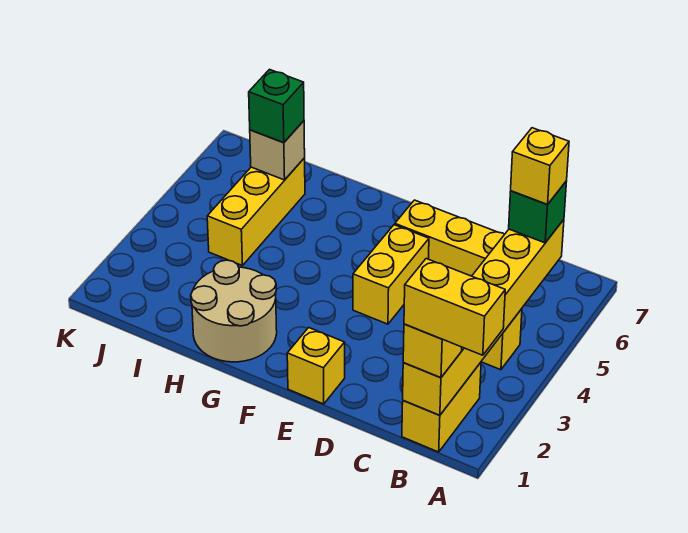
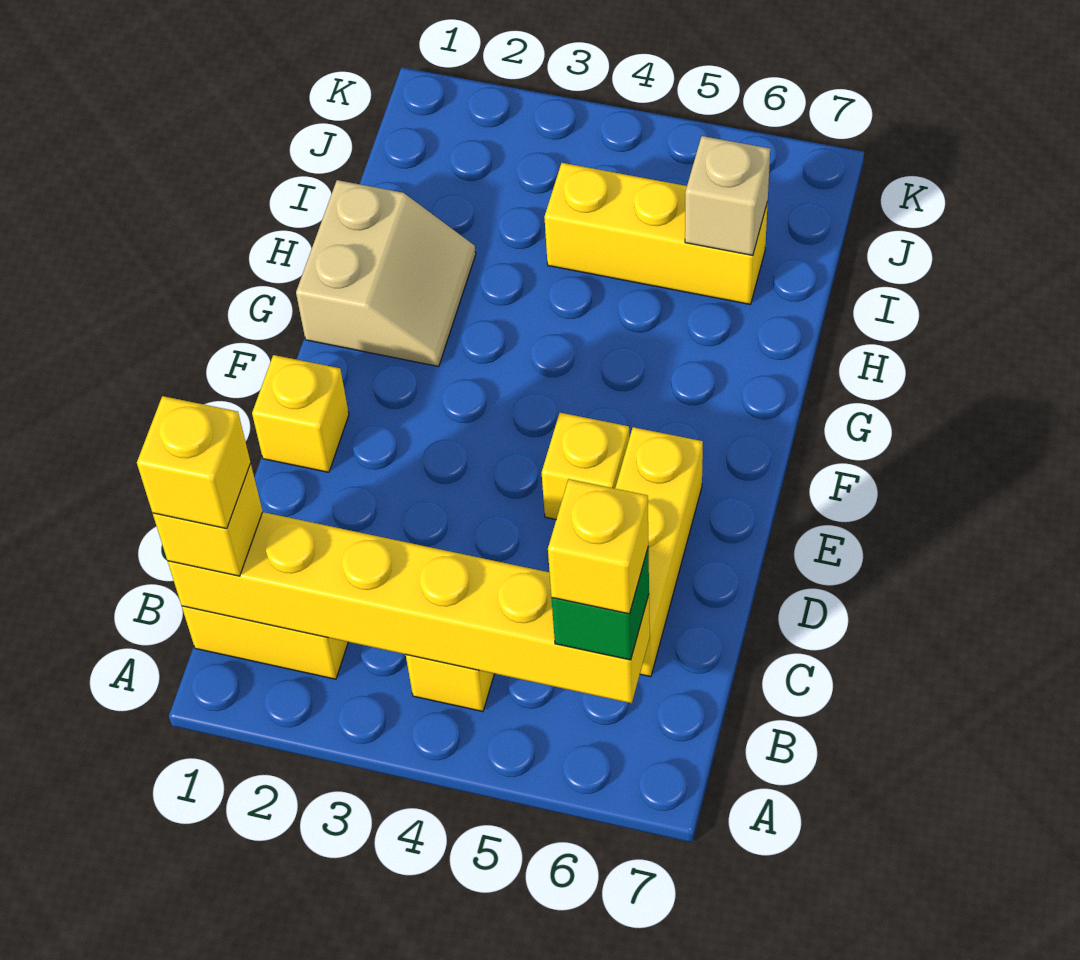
yellow brick A1:B1 level 4 -> yellow brick B1 level 4
yellow brick E4:E5 level 1 -> yellow brick E5 level 1
tan round brick G1:H2 level 1 -> tan slope G1:H2 level 1 top 1
green brick I6 level 3 -> none

